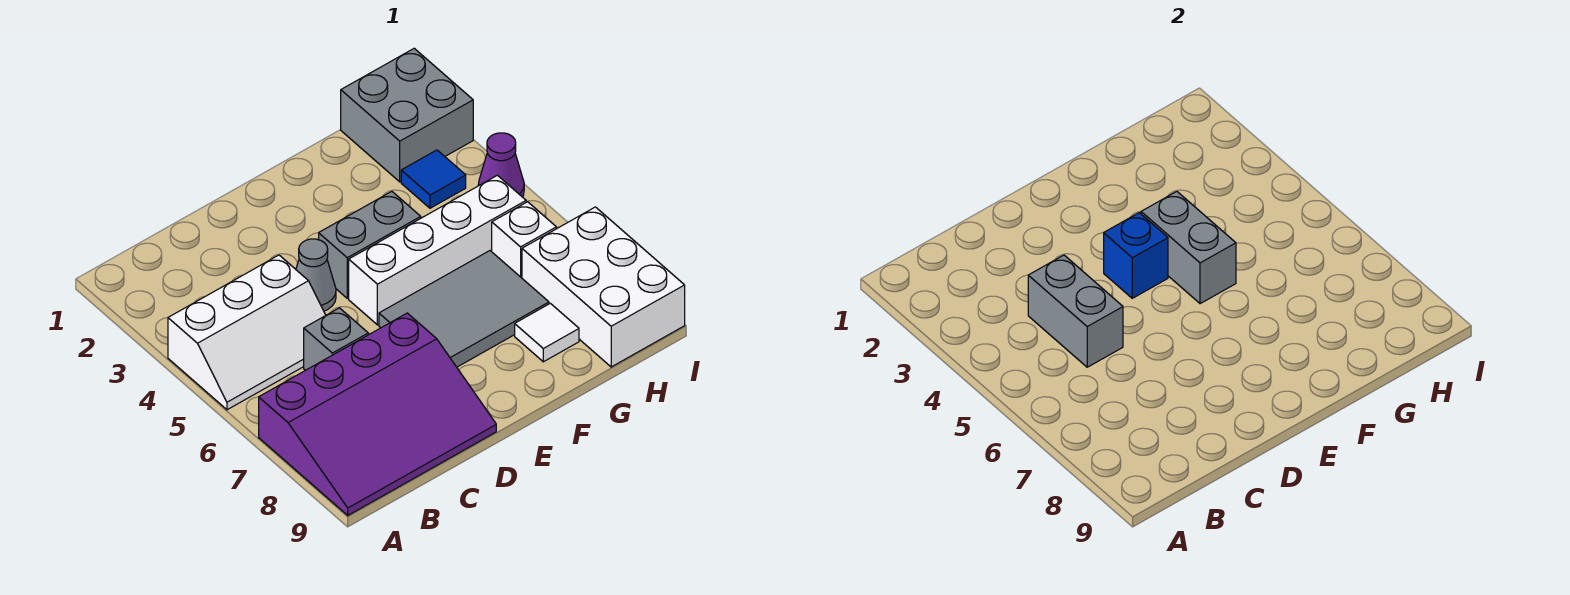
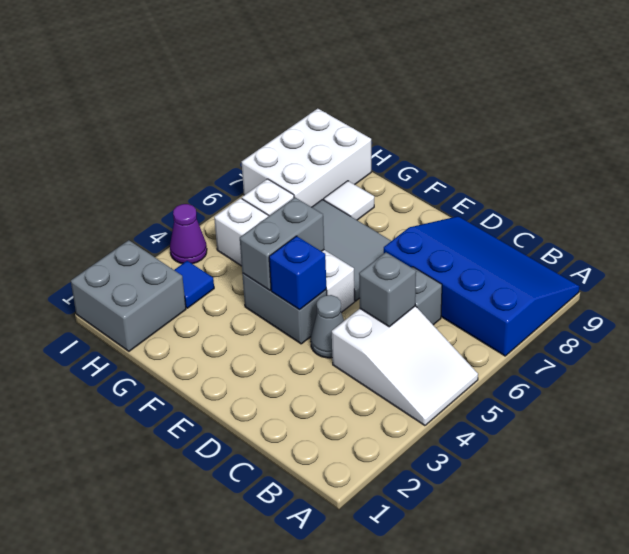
white slope A4:C5 level 1 top 4 -> white slope A4:C5 level 1 top C
purple slope A7:D9 level 1 top 7 -> blue slope A7:D9 level 1 top 7
grey brick C4:C5 level 2 -> grey brick C5 level 2

